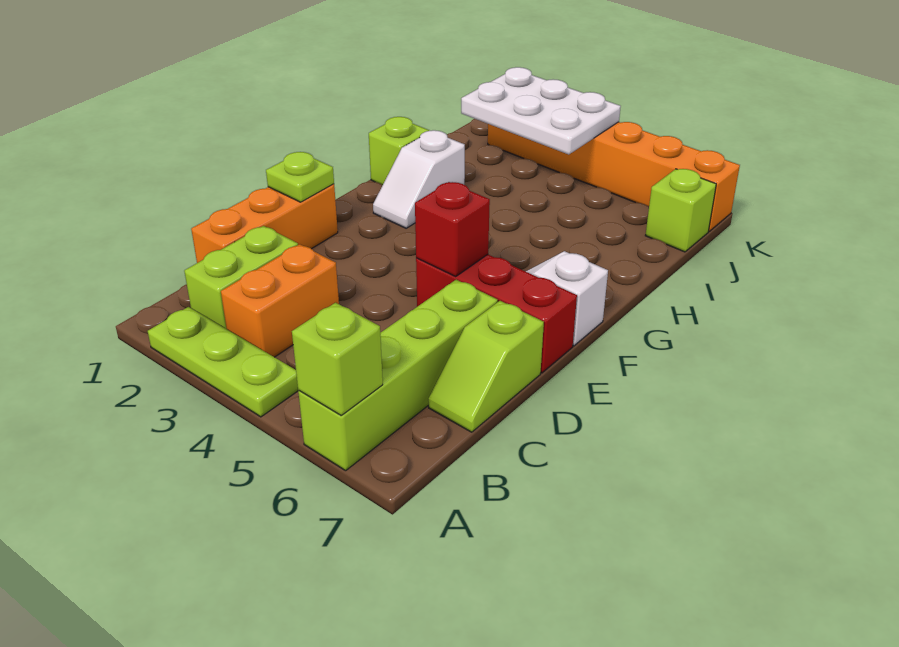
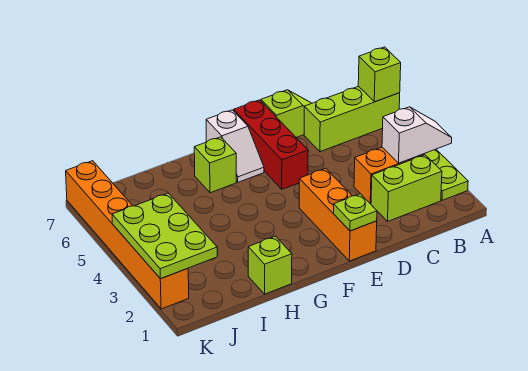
lime brick A6:D6 level 1 -> lime brick A6:C6 level 1
orange brick C1:E1 level 1 -> orange brick E1:E3 level 1
red brick E5 level 2 -> none
white slope G2:H2 level 1 top H -> white slope A3:B3 level 2 top B
white plate J2:K4 level 2 -> lime plate J2:K4 level 2
lime brick J7 level 1 -> lime brick G6 level 1

